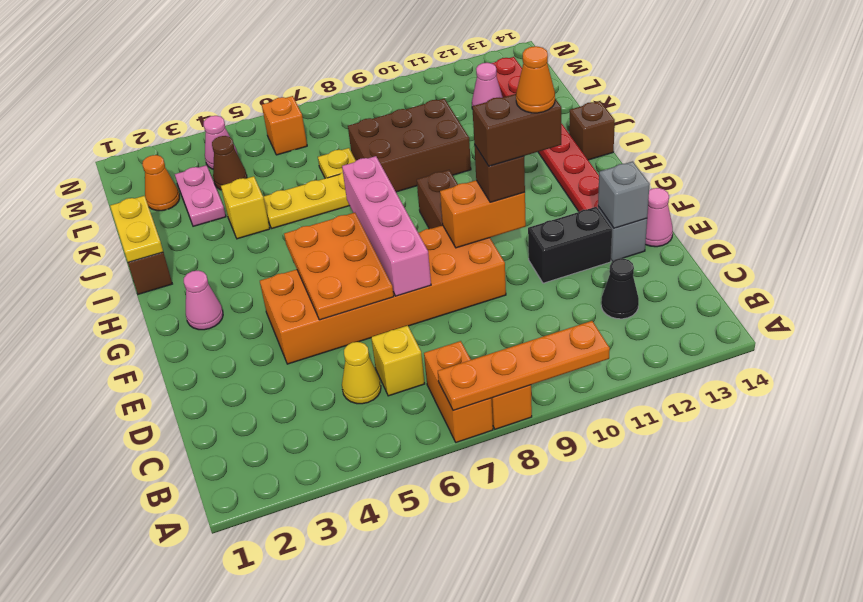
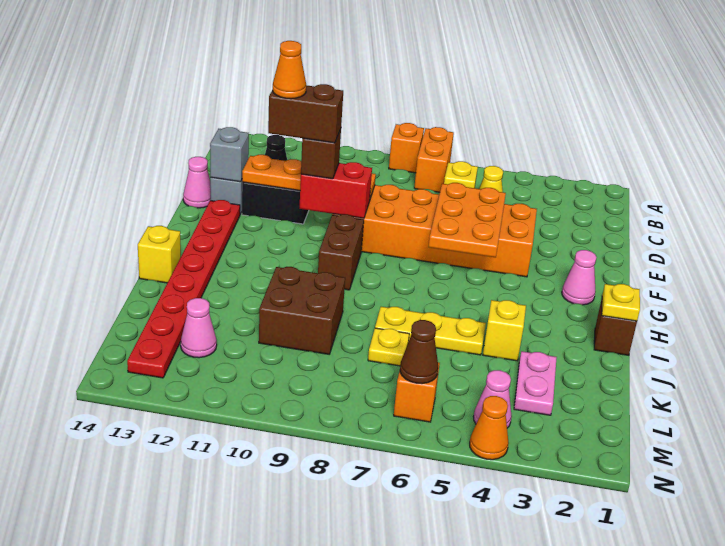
orange plate A7:A10 level 2 -> orange plate E9:E12 level 2
pink brick E7:H7 level 2 -> none
orange brick F9:F10 level 2 -> red brick F9:F10 level 2
yellow plate I1:J1 level 2 -> yellow plate I1 level 2
brown brick I14 level 1 -> yellow brick I14 level 1
brown brick J8:K10 level 1 -> brown brick J9:K10 level 1
orange cone L2 level 1 -> orange cone N4 level 1
brown cone L4 level 1 -> brown cone M6 level 2

